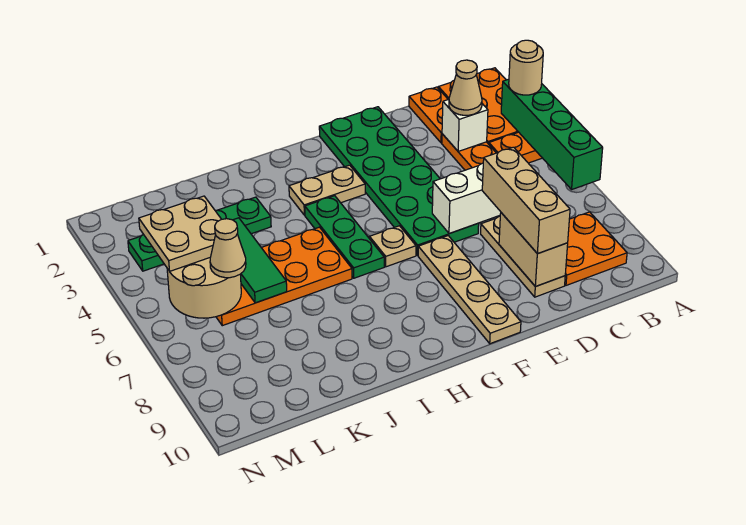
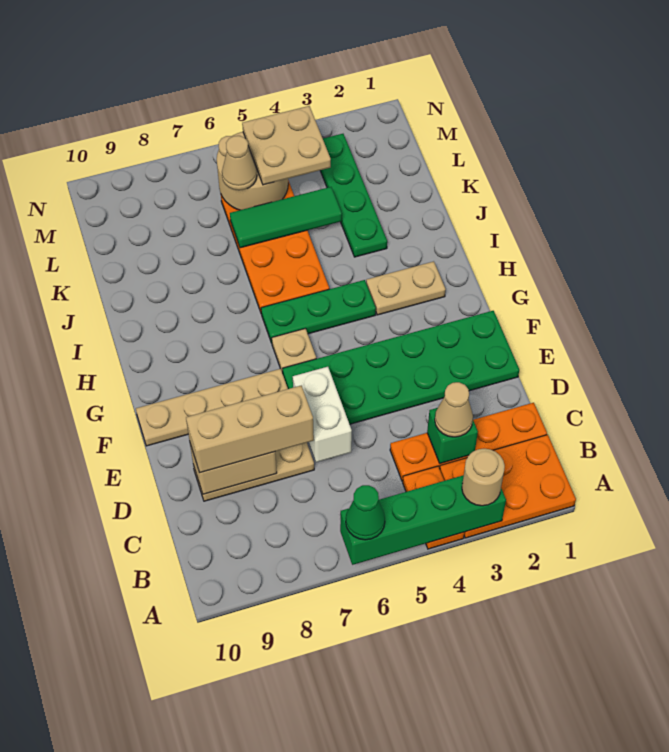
none -> green cone A6 level 3
orange plate B8:C9 level 1 -> none
white brick C3 level 2 -> green brick C3 level 2
tan plate G3:H3 level 1 -> tan plate H2:H3 level 1

